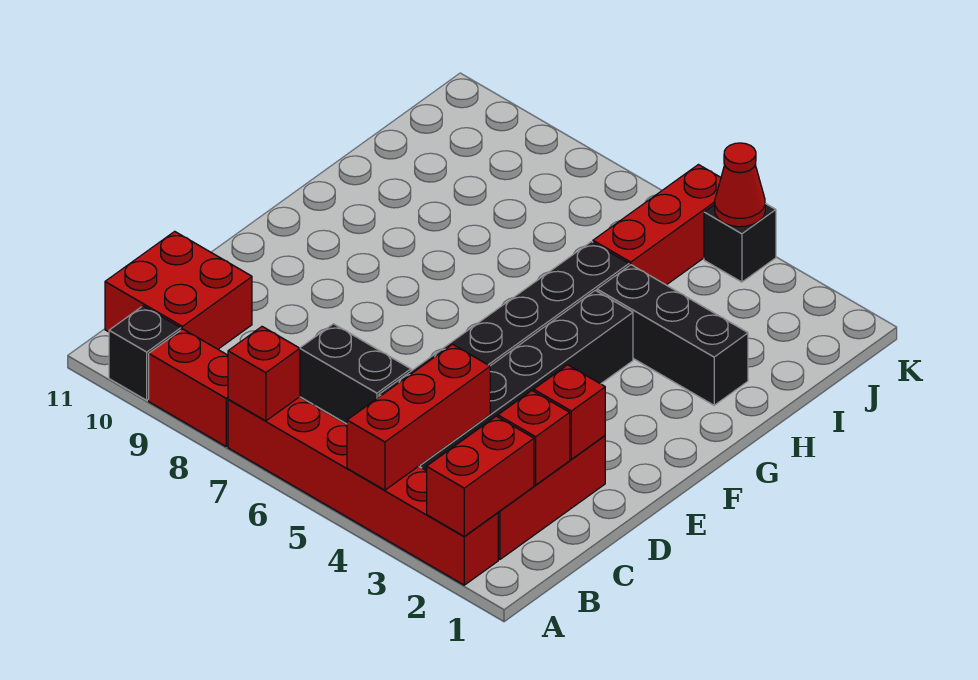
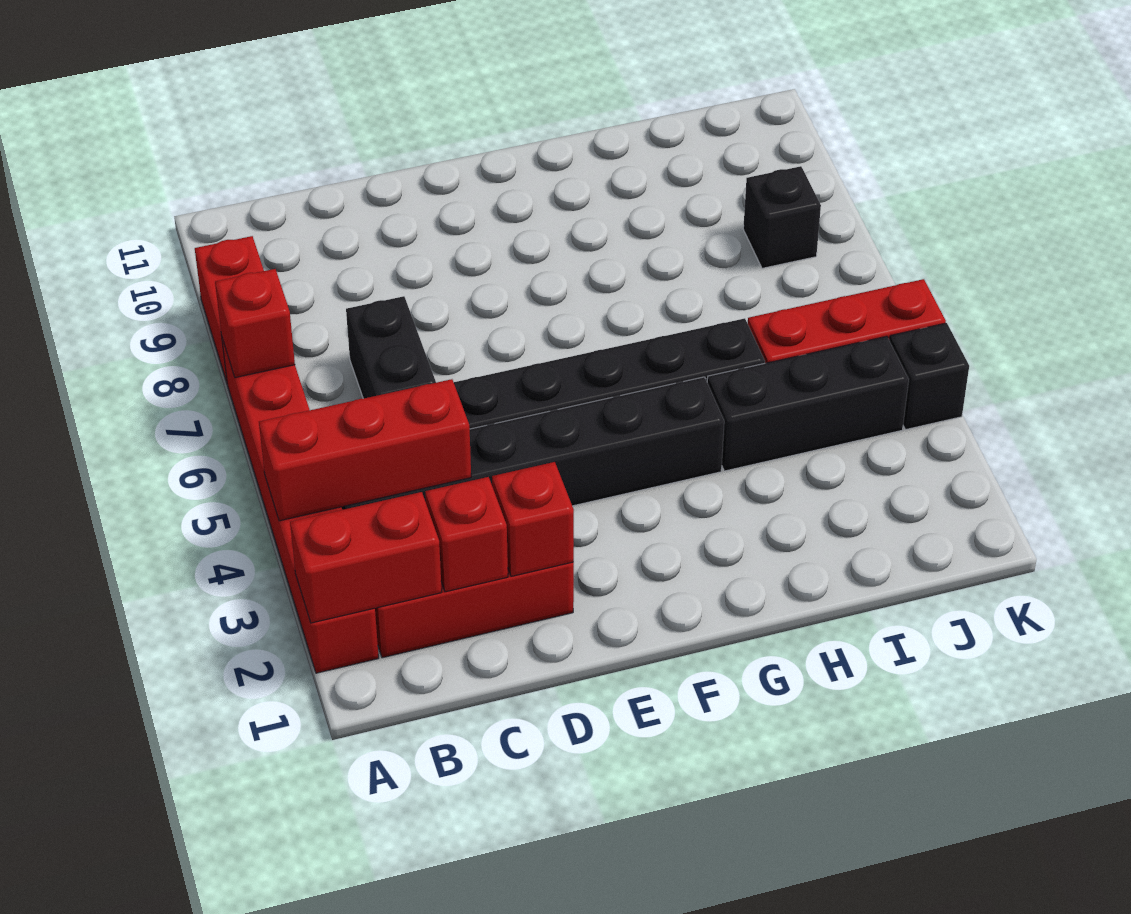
black brick A10 level 1 -> black brick J8 level 1
red brick B10:C11 level 1 -> none
black brick H2:H4 level 1 -> black brick H4:J4 level 1
red cone K4 level 2 -> none

